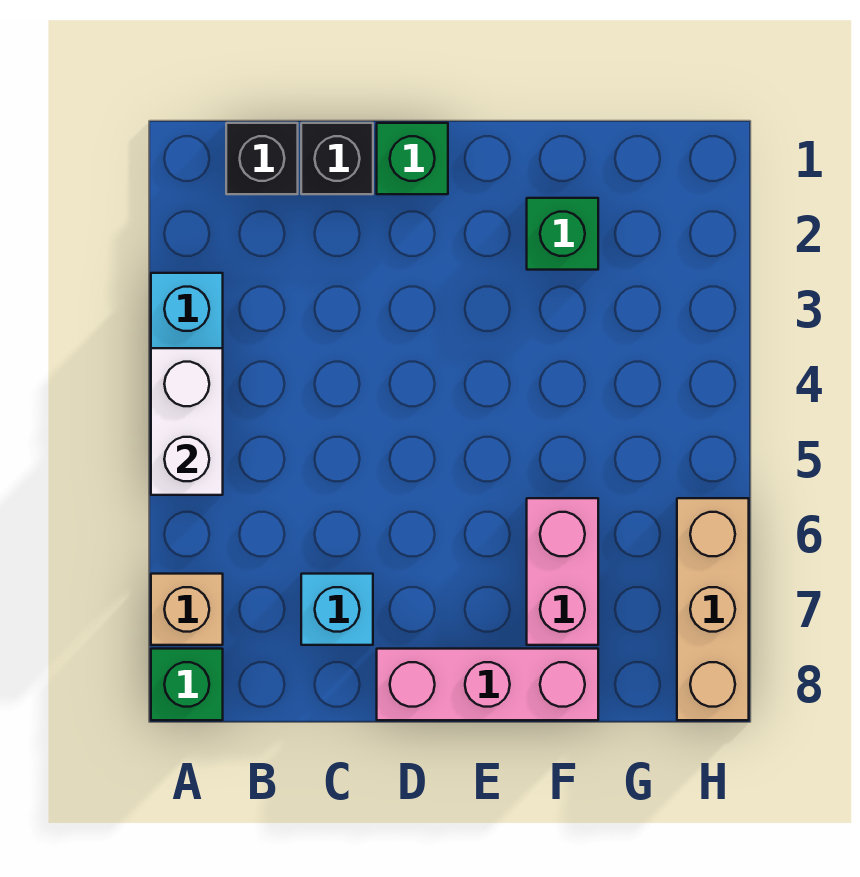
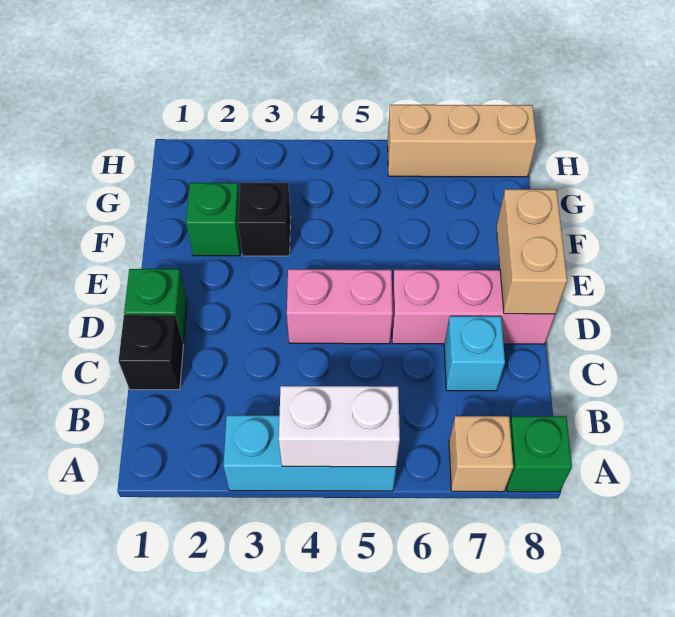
black brick B1 level 1 -> black brick F3 level 1
pink brick D8:F8 level 1 -> pink brick D6:D8 level 1
none -> tan brick D8:E8 level 2
pink brick F6:F7 level 1 -> pink brick D4:D5 level 1

